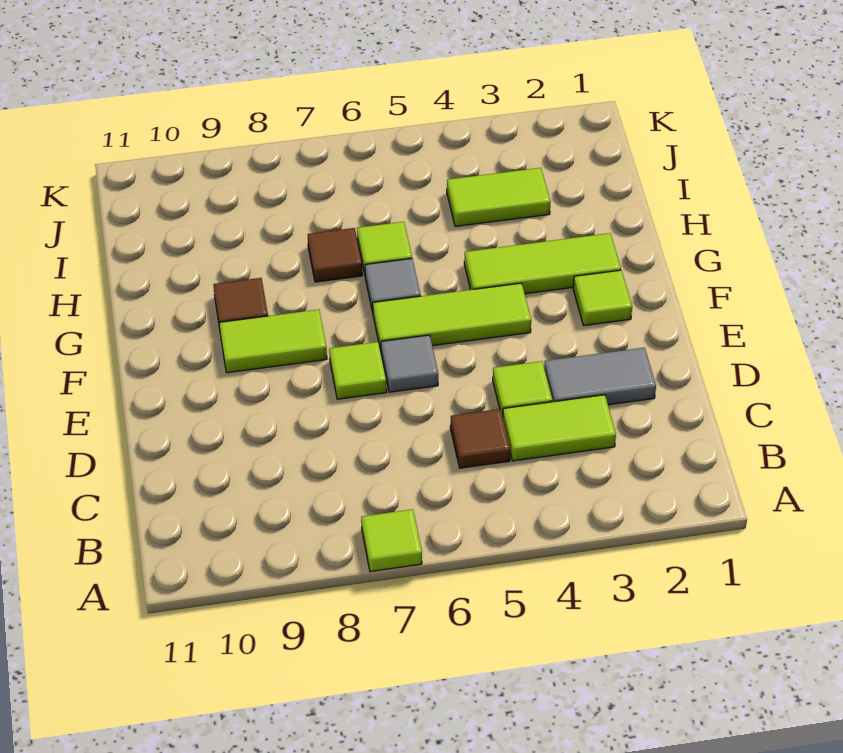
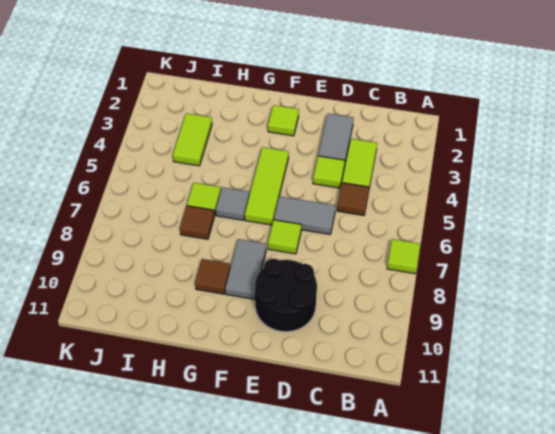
none -> black round brick D9:E10 level 1
grey tile E6 level 1 -> grey tile D6:E6 level 1
lime tile F8:F9 level 1 -> grey tile F8:F9 level 1
lime tile G2:G4 level 1 -> none

